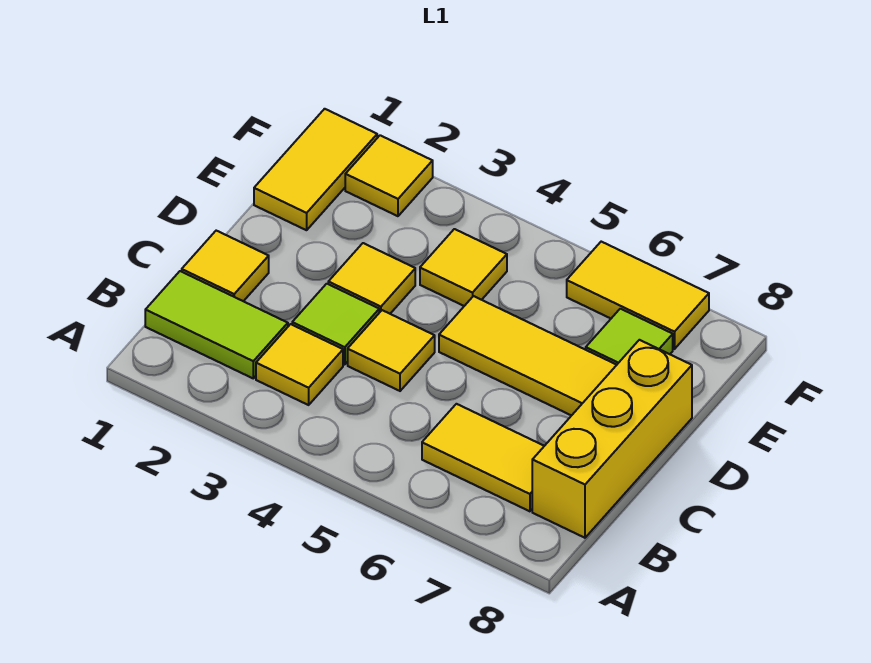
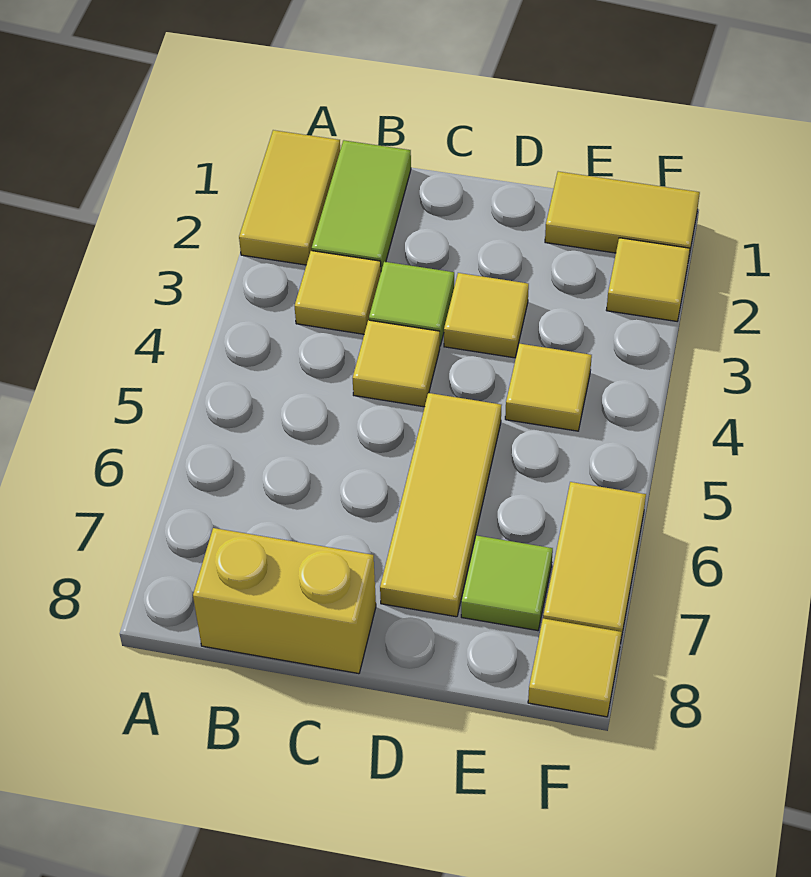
yellow tile B6:B7 level 1 -> yellow tile A1:A2 level 1
yellow brick B8:D8 level 1 -> yellow brick B8:C8 level 1
yellow tile C1 level 1 -> yellow tile F8 level 1

